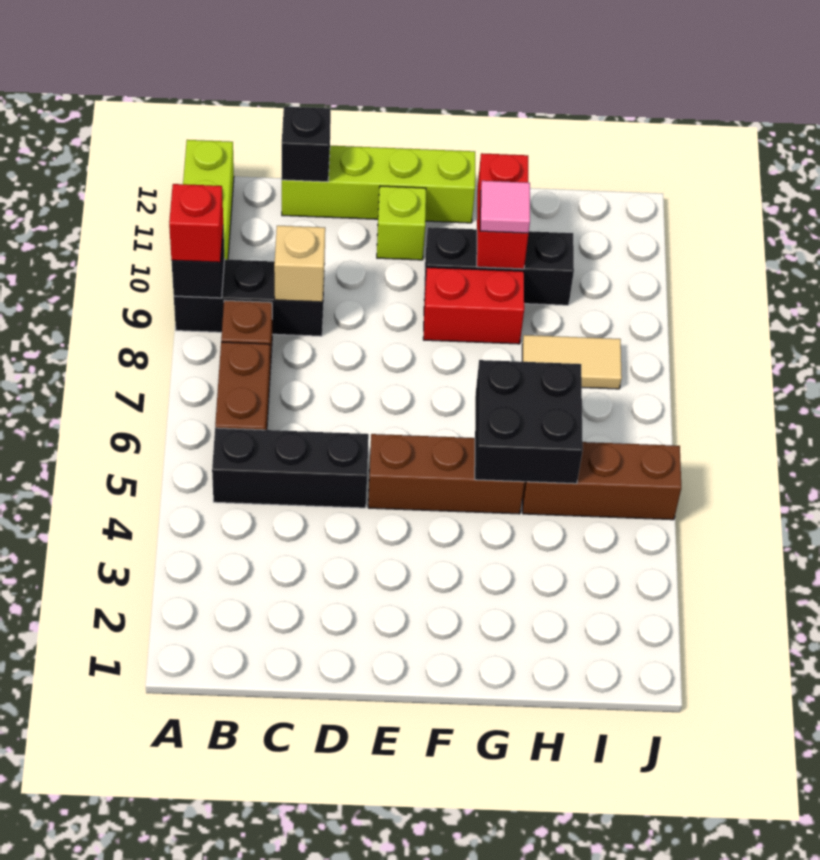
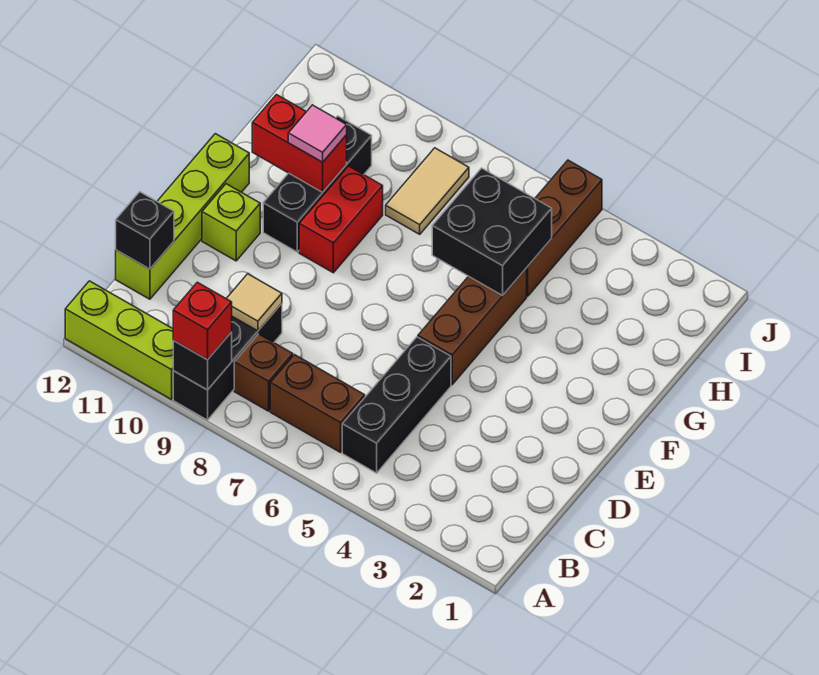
tan brick C9 level 2 -> tan tile C9 level 2

